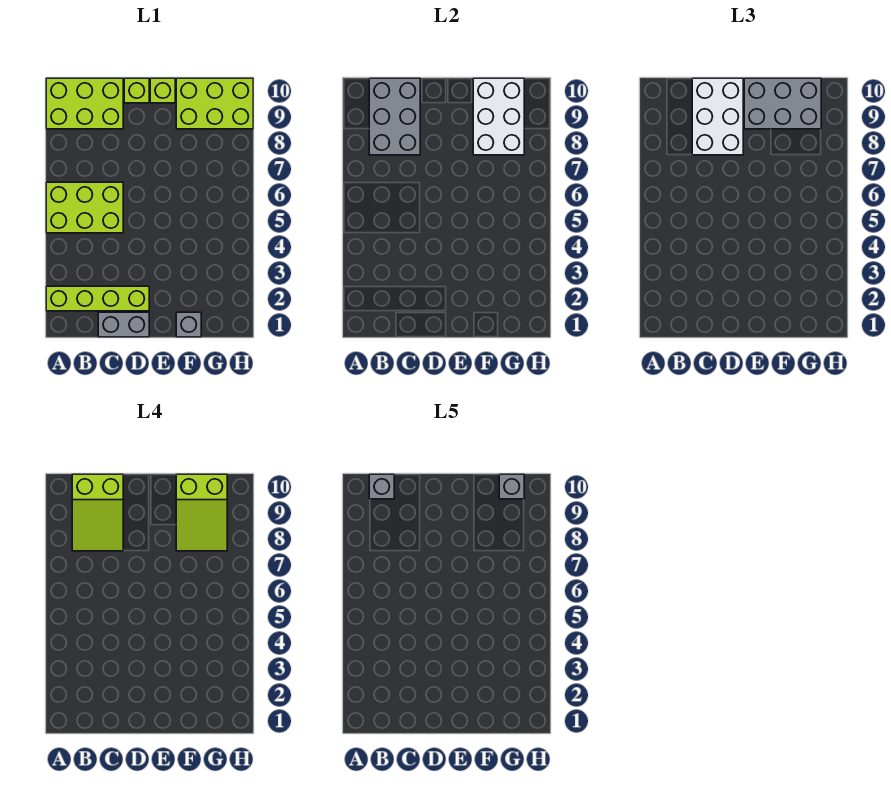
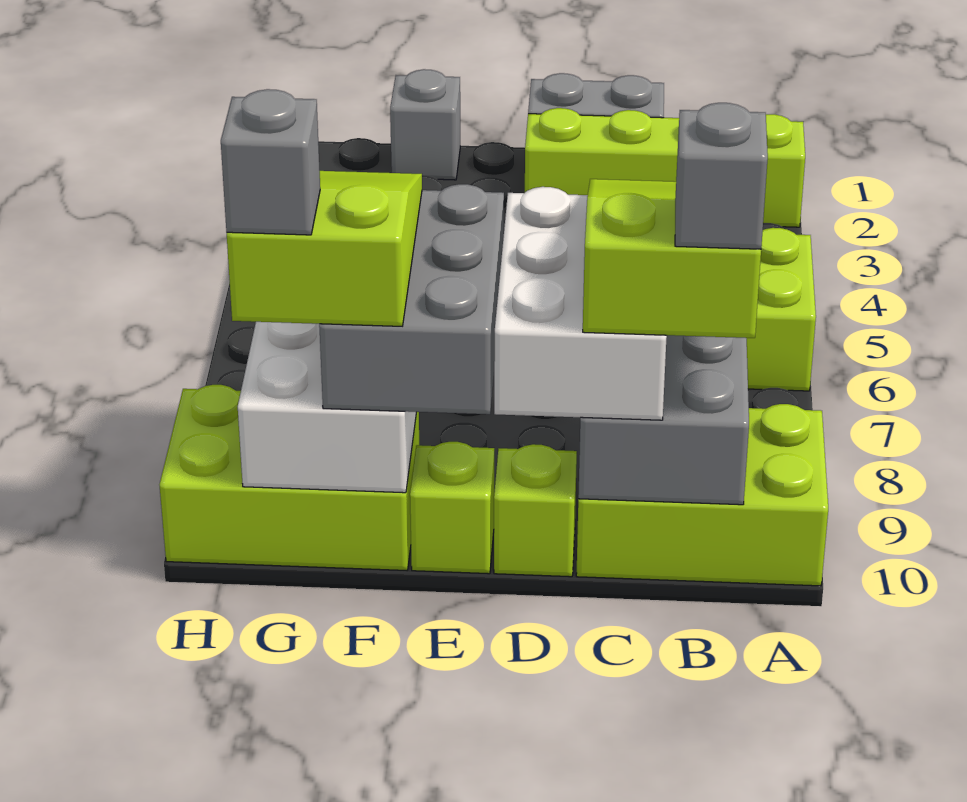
grey brick E9:G10 level 3 -> grey brick E8:F10 level 3

